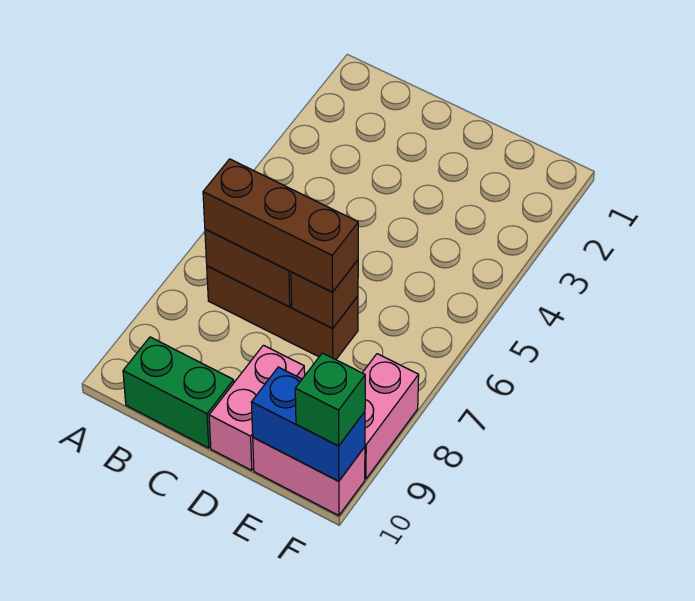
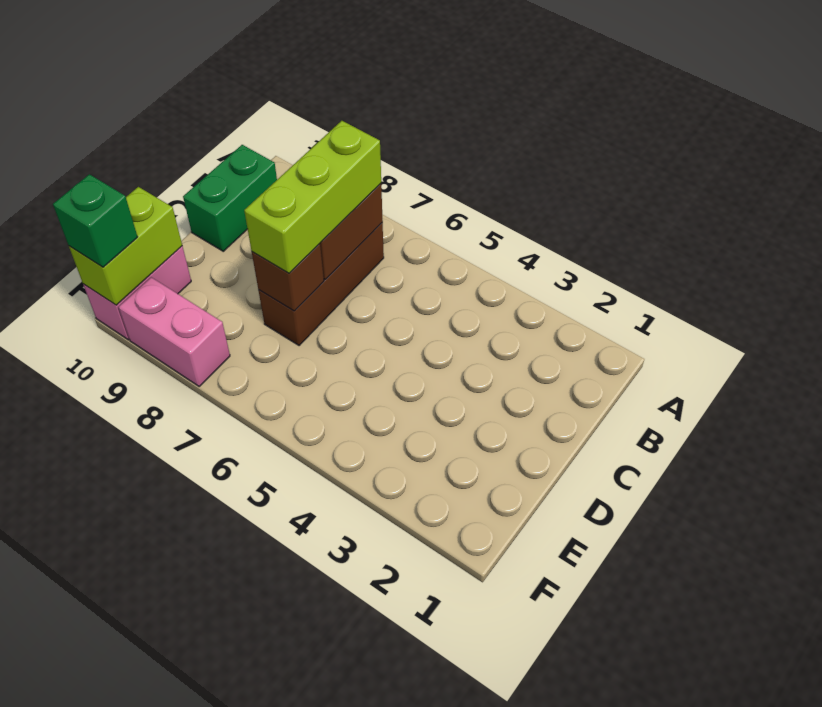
brown brick B7:D7 level 3 -> lime brick B7:D7 level 3
pink brick D9:D10 level 1 -> none
blue brick E10:F10 level 2 -> lime brick E10:F10 level 2

